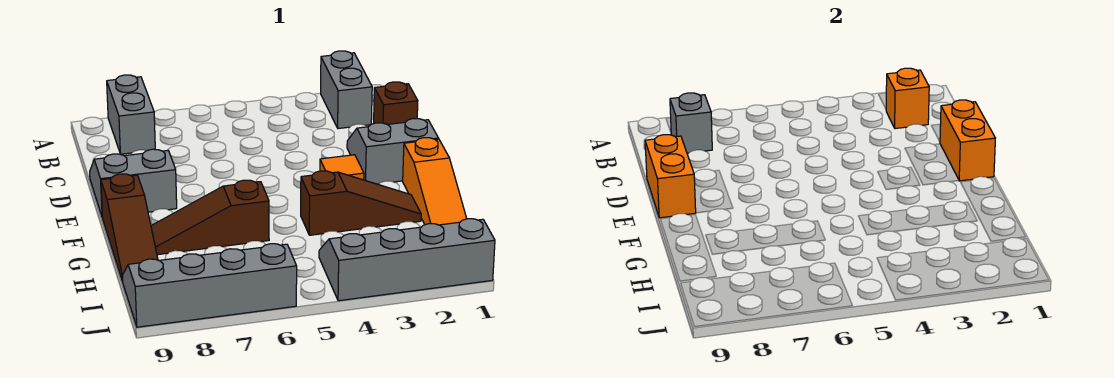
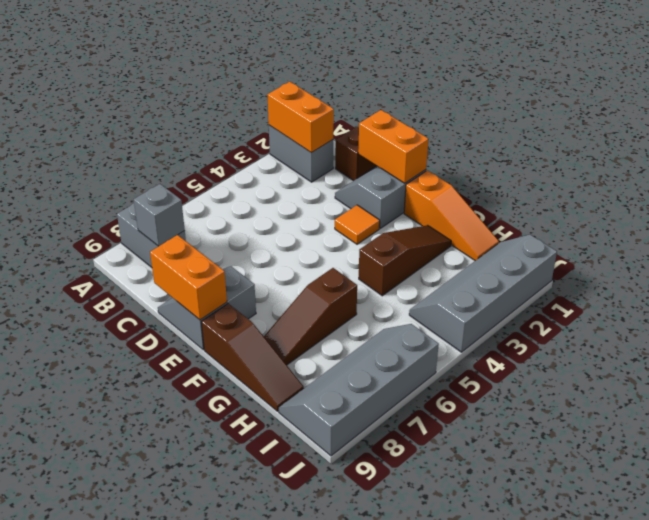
orange brick B2 level 2 -> orange brick A2:B2 level 2

